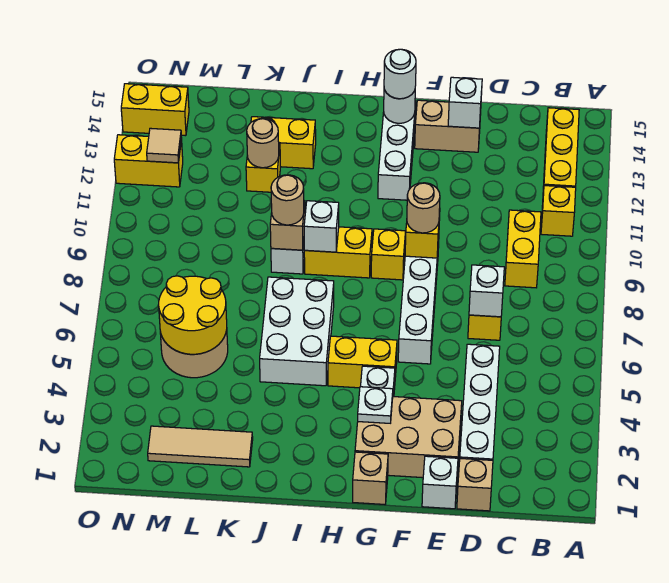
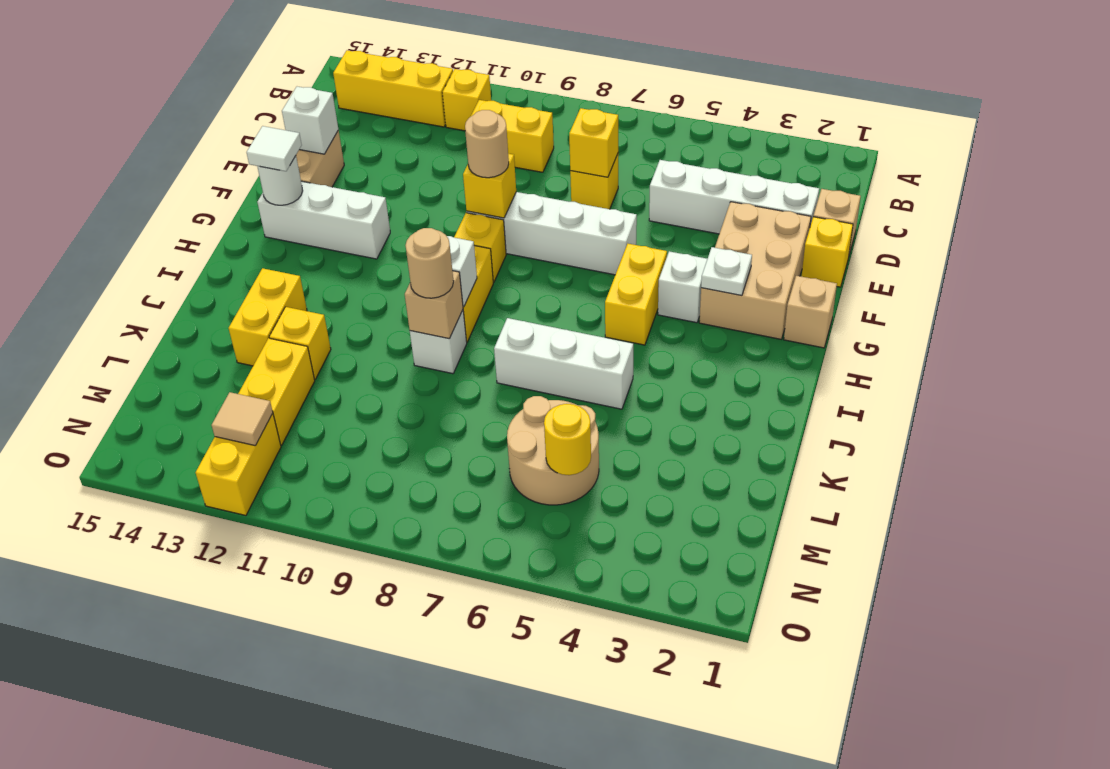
white brick D7 level 2 -> yellow brick D7 level 2
white brick E1 level 1 -> yellow brick E1 level 1
white round brick G14 level 3 -> white tile G14 level 3
white brick I5:J7 level 1 -> white brick J5:J7 level 1
tan tile K2:M2 level 1 -> none
tan round brick K12 level 2 -> none
yellow round brick L5:M6 level 2 -> yellow round brick M5 level 2
yellow brick N14:O14 level 1 -> yellow brick L12:M12 level 1

